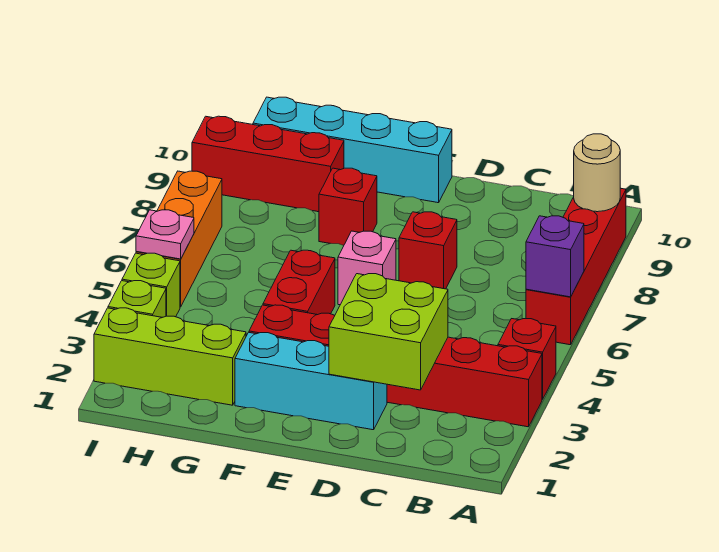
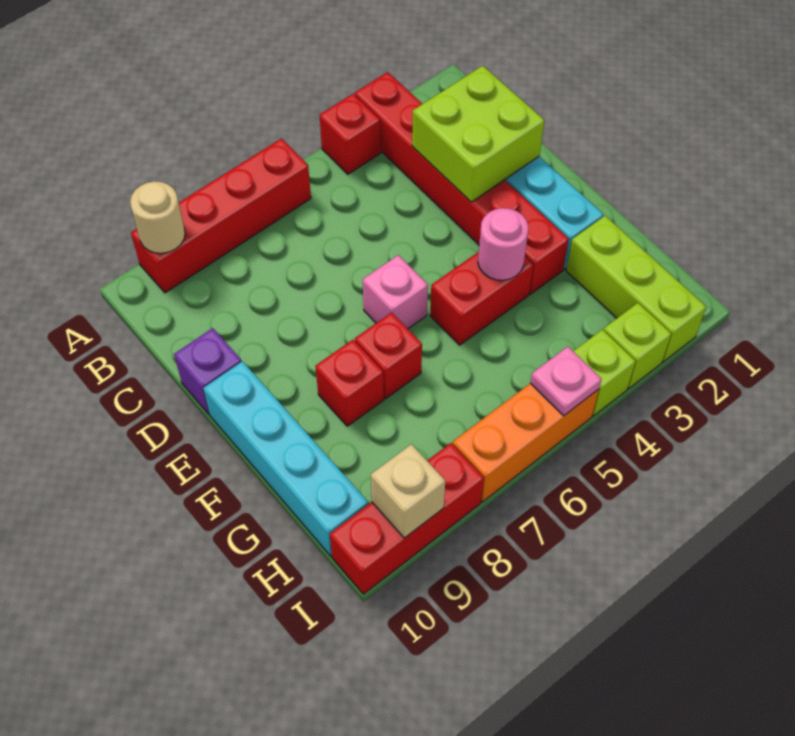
purple brick A6 level 2 -> purple brick D10 level 1
red brick D7 level 1 -> red brick F7 level 1
none -> pink round brick F4 level 2
red brick G9:I9 level 1 -> red brick I8:I10 level 1
none -> tan brick I9 level 2

